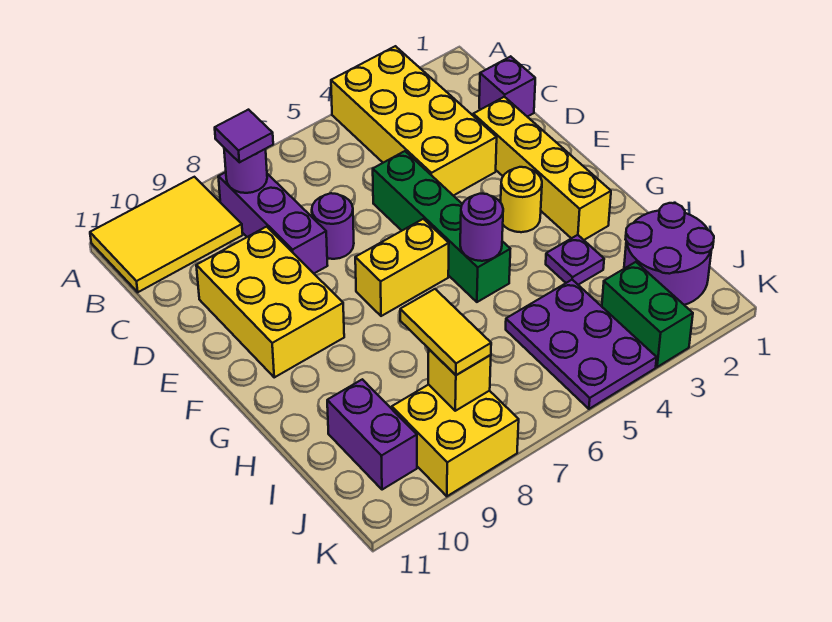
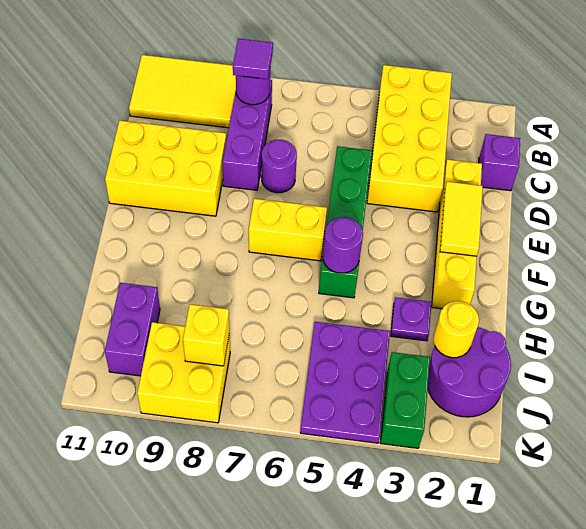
yellow brick D9:F10 level 1 -> yellow brick D9:E11 level 1
yellow round brick F3 level 1 -> yellow round brick I2 level 2
yellow tile I8:J8 level 3 -> yellow tile E2:F2 level 2

